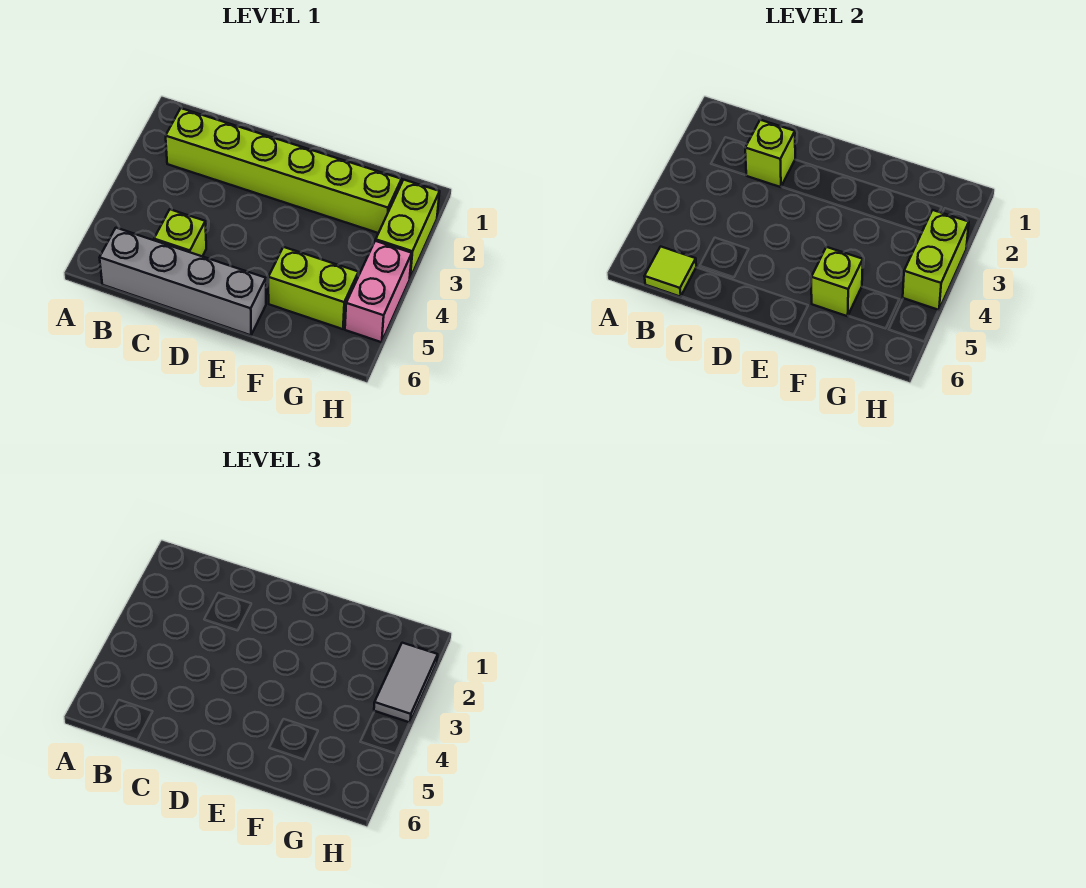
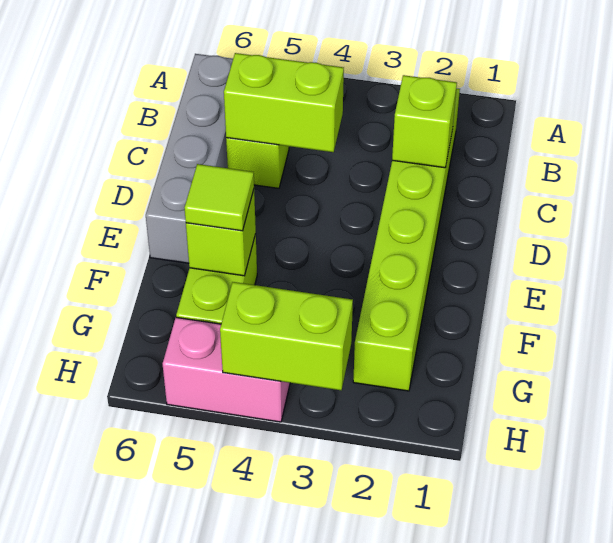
lime tile B6 level 2 -> lime tile F5 level 3
lime brick H2:H3 level 1 -> lime brick C4:C5 level 2
grey tile H2:H3 level 3 -> none

